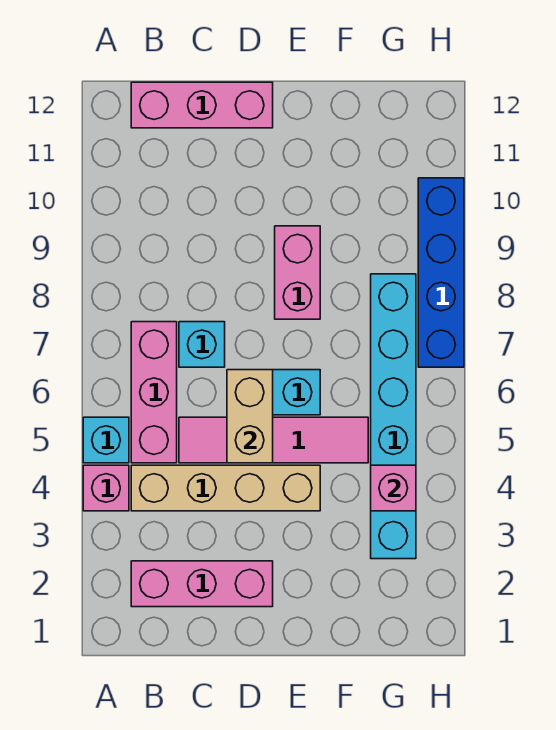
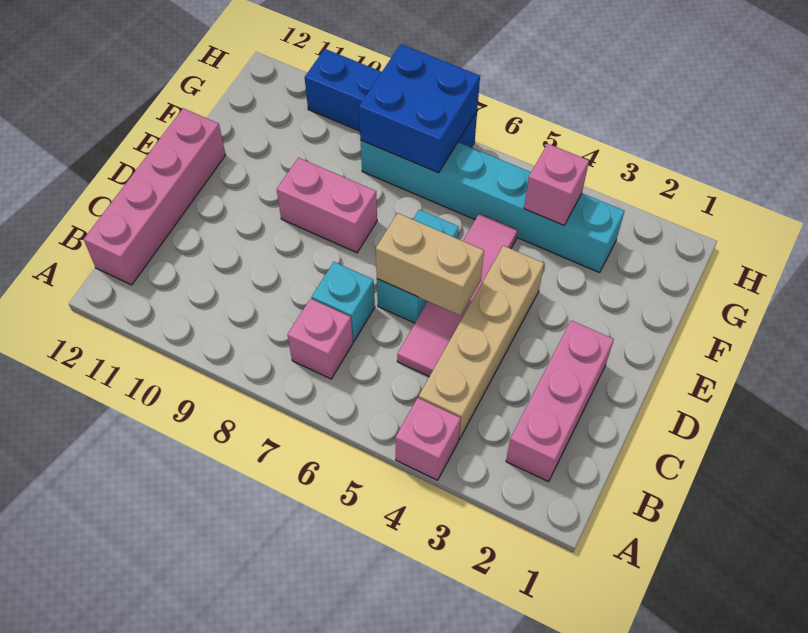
cyan brick A5 level 1 -> none
pink brick B5:B7 level 1 -> pink brick B7 level 1
pink brick B12:D12 level 1 -> pink brick B12:E12 level 1
none -> blue brick G7:H8 level 2

